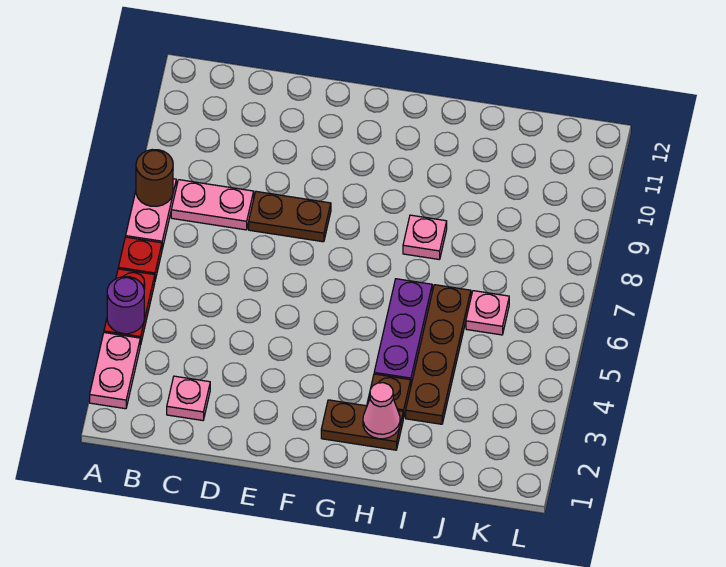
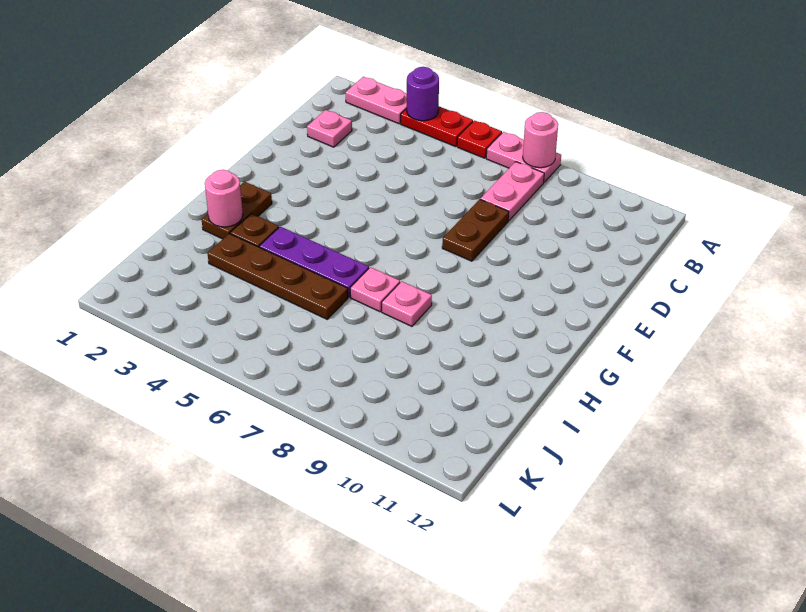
brown round brick A8 level 2 -> pink round brick A8 level 2
pink cone H2 level 2 -> pink round brick H2 level 2
pink plate J6 level 1 -> pink plate H7 level 1

